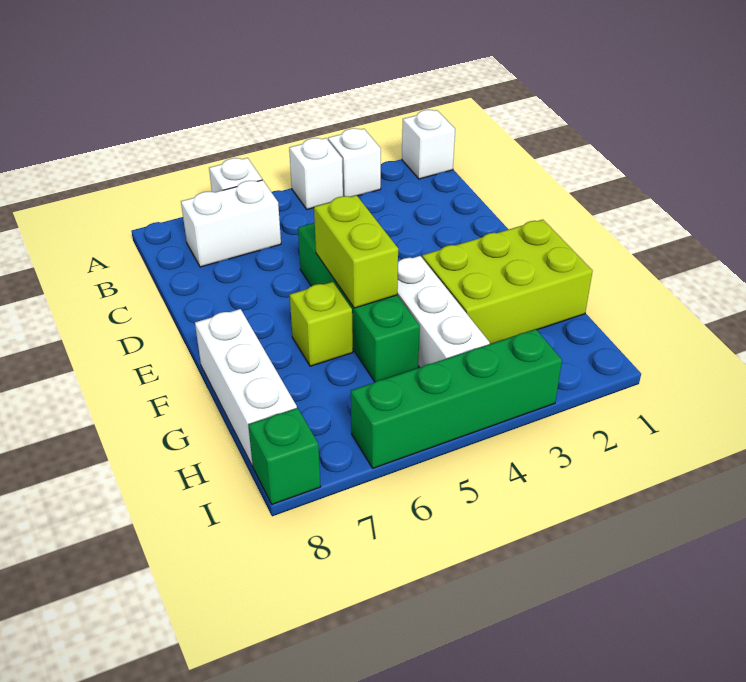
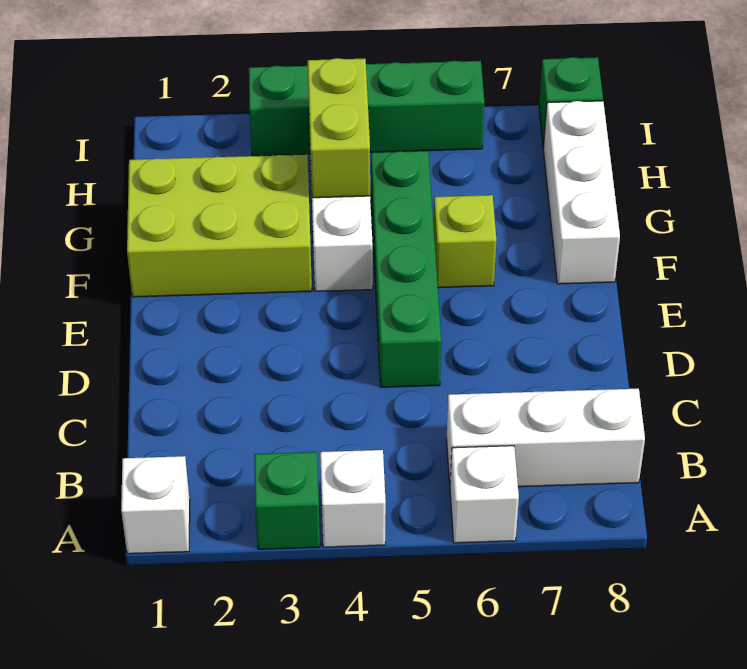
white brick A3 level 1 -> green brick A3 level 1
white brick B6:B7 level 1 -> white brick B6:B8 level 1
lime brick E5:F5 level 2 -> lime brick G4:H4 level 2

